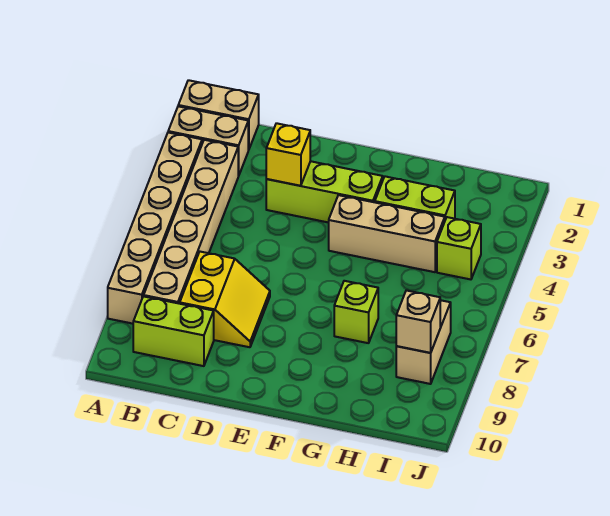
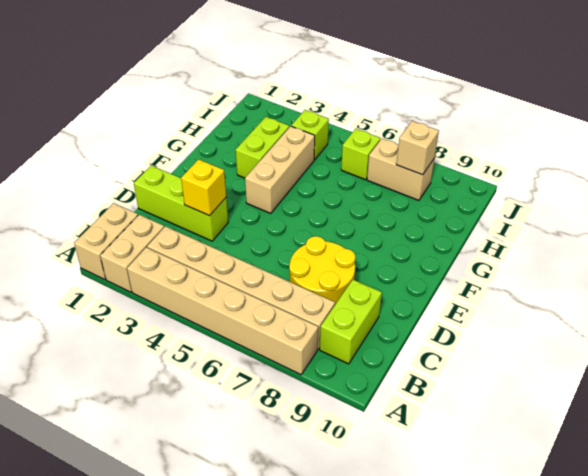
yellow slope C7:D8 level 1 top C -> yellow round brick C7:D8 level 1
lime brick D3:F3 level 1 -> lime brick D1:D3 level 1
lime brick G7 level 1 -> lime brick I6 level 1

